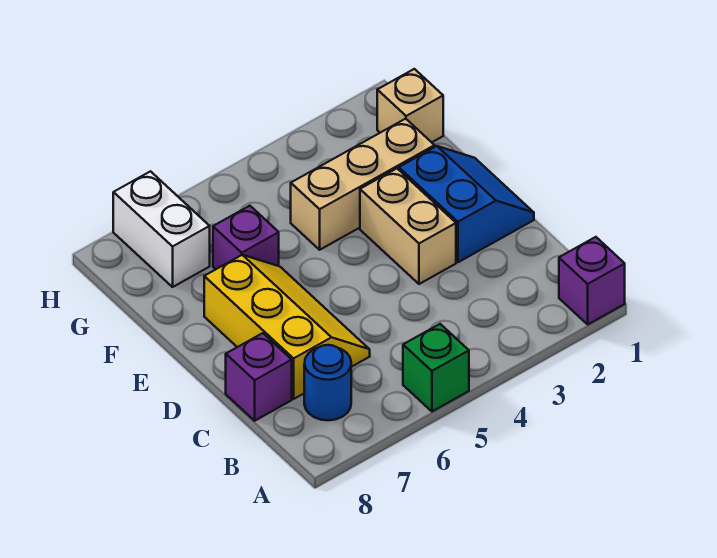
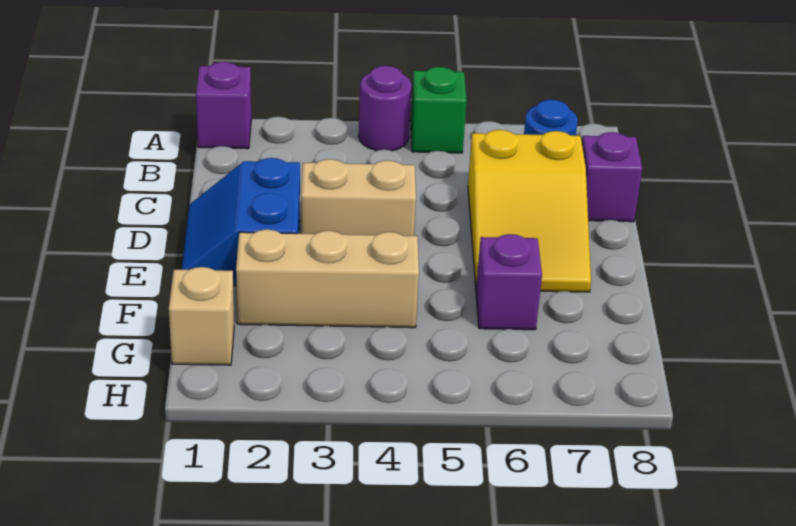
none -> purple round brick A4 level 1
yellow slope C6:E7 level 1 top 7 -> yellow slope C6:E7 level 1 top C
tan brick D3:E3 level 1 -> tan brick D3:D4 level 1
white brick G7:H7 level 1 -> none

